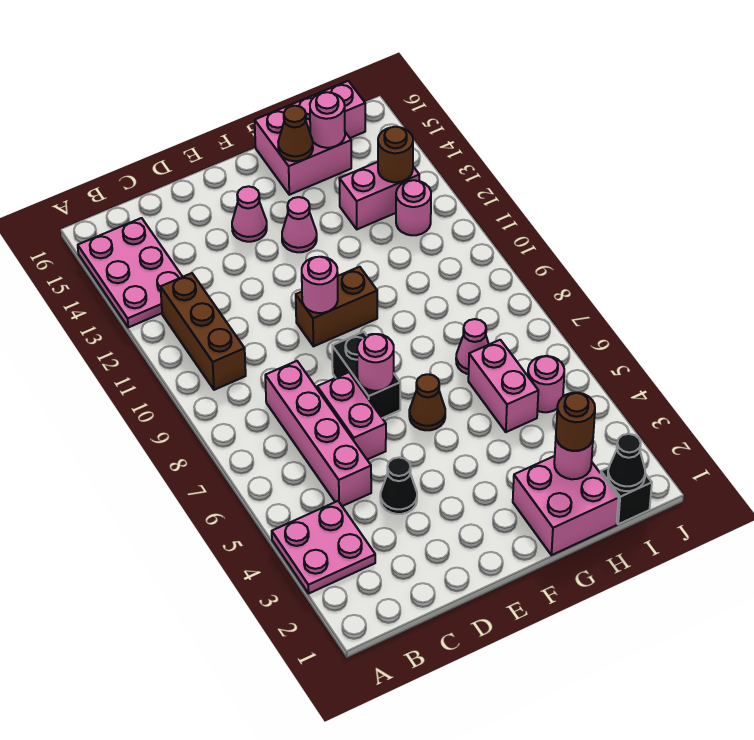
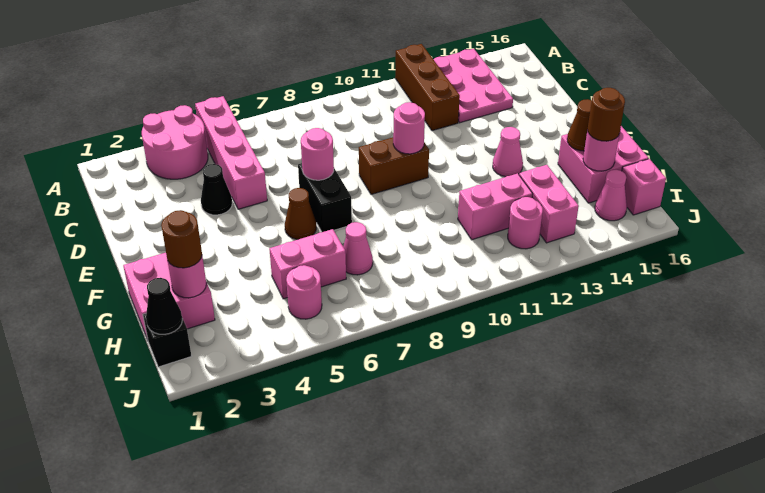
pink plate A3:B4 level 1 -> pink round brick A3:B4 level 1
pink plate A13:B15 level 1 -> pink plate A13:C14 level 1
brown brick B10:B12 level 1 -> brown brick A12:C12 level 1
pink brick C5:C8 level 1 -> pink brick A5:D5 level 1
pink brick D6:D7 level 1 -> pink brick H11:H12 level 1
black brick E7:E8 level 1 -> black brick E7:F7 level 1
brown brick E10:F10 level 1 -> brown brick E9:E10 level 1
pink cone E14 level 1 -> pink cone I15 level 1
brown round brick I13 level 2 -> brown round brick H15 level 3

